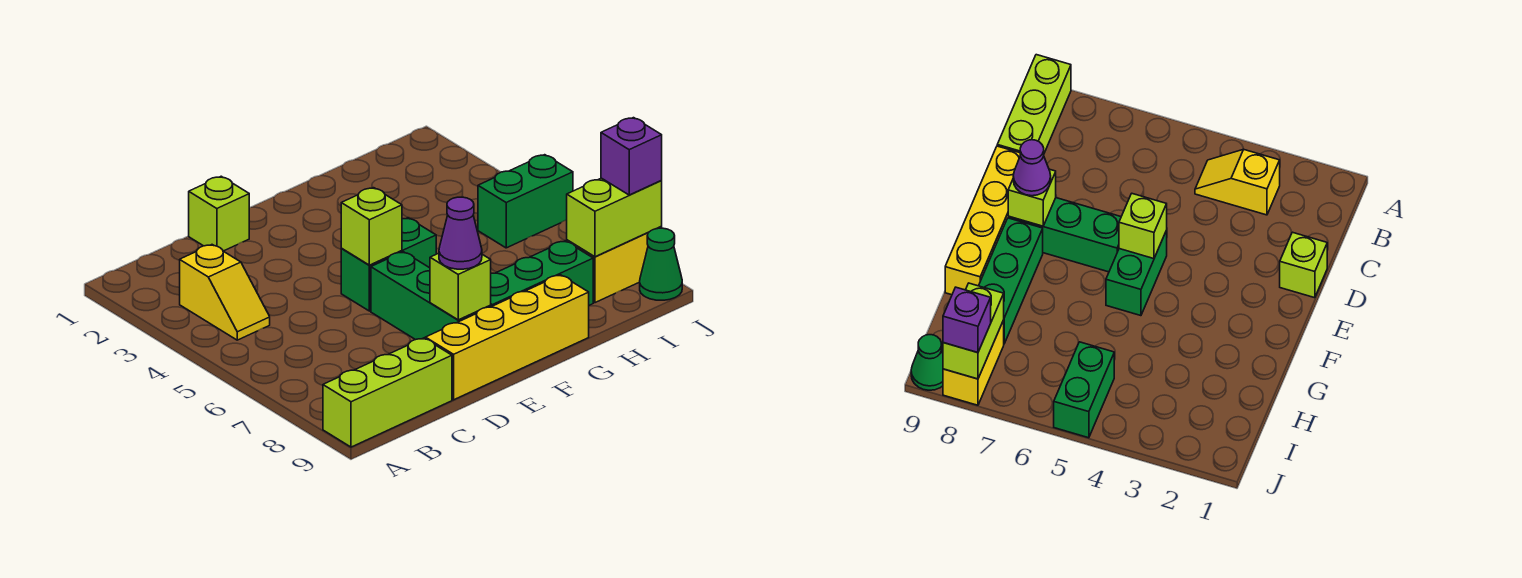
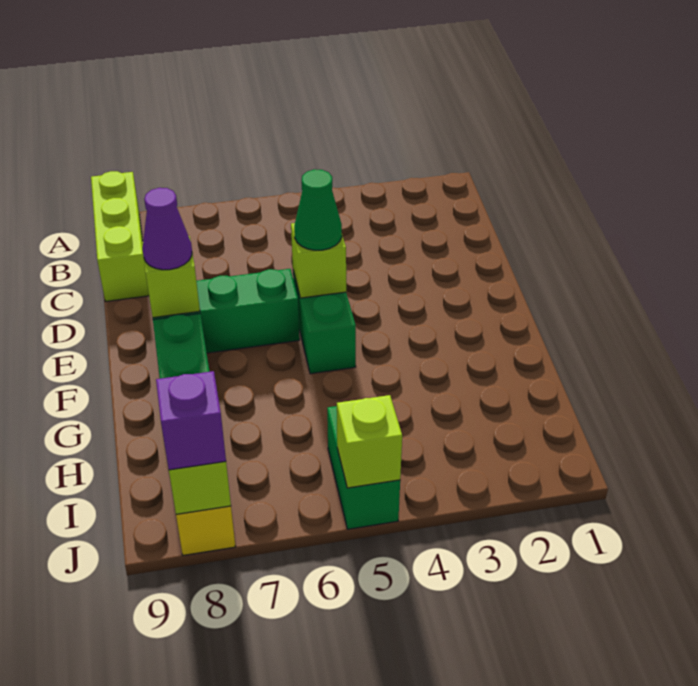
yellow slope B3:B4 level 1 top 3 -> none
lime brick D1 level 1 -> lime brick J5 level 2
yellow brick D9:G9 level 1 -> none
green cone J9 level 1 -> green cone E5 level 3

